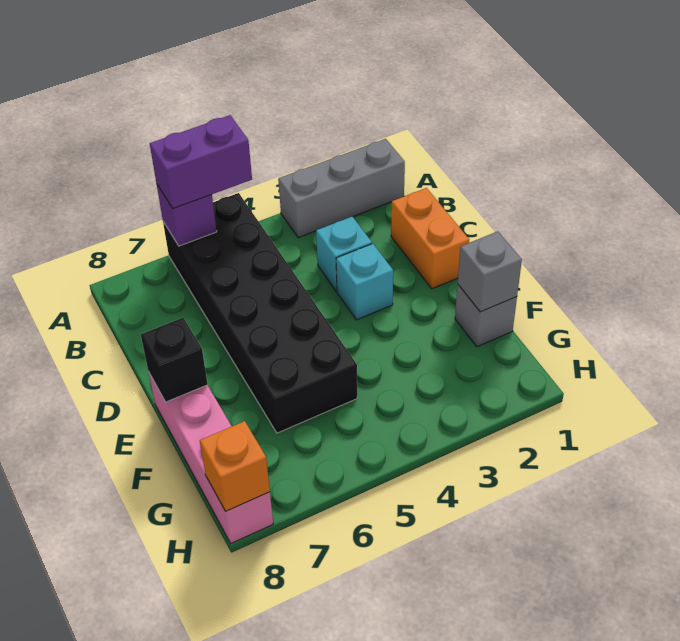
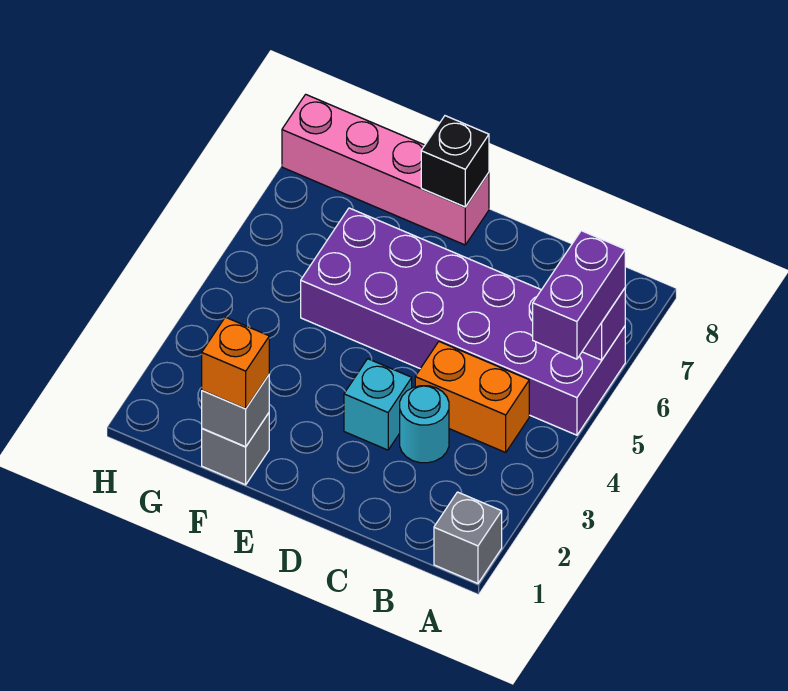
grey brick A1:A3 level 1 -> grey brick A1 level 1
black brick A5:F6 level 1 -> purple brick A5:F6 level 1
orange brick C1:D1 level 1 -> orange brick B4:C4 level 1
cyan brick C3 level 1 -> cyan round brick C3 level 1
orange brick H8 level 2 -> orange brick F1 level 3

